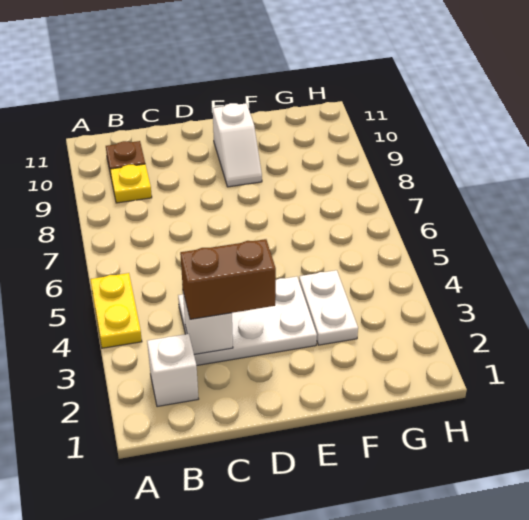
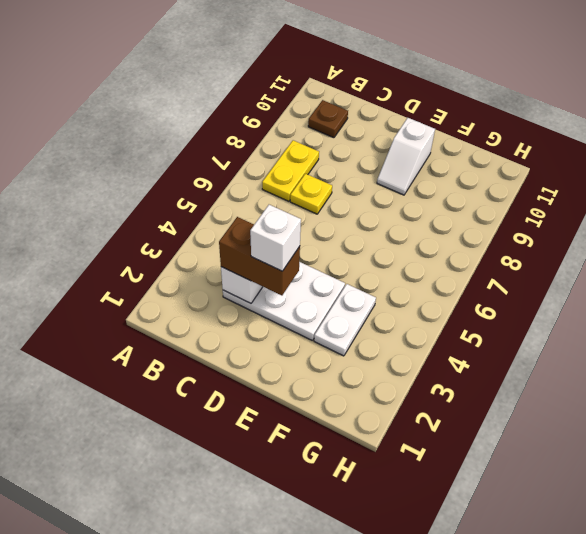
yellow plate A4:A5 level 1 -> yellow plate B7:B8 level 1
white brick B2 level 1 -> white brick D3 level 4
yellow plate B9 level 1 -> yellow plate C7 level 1

